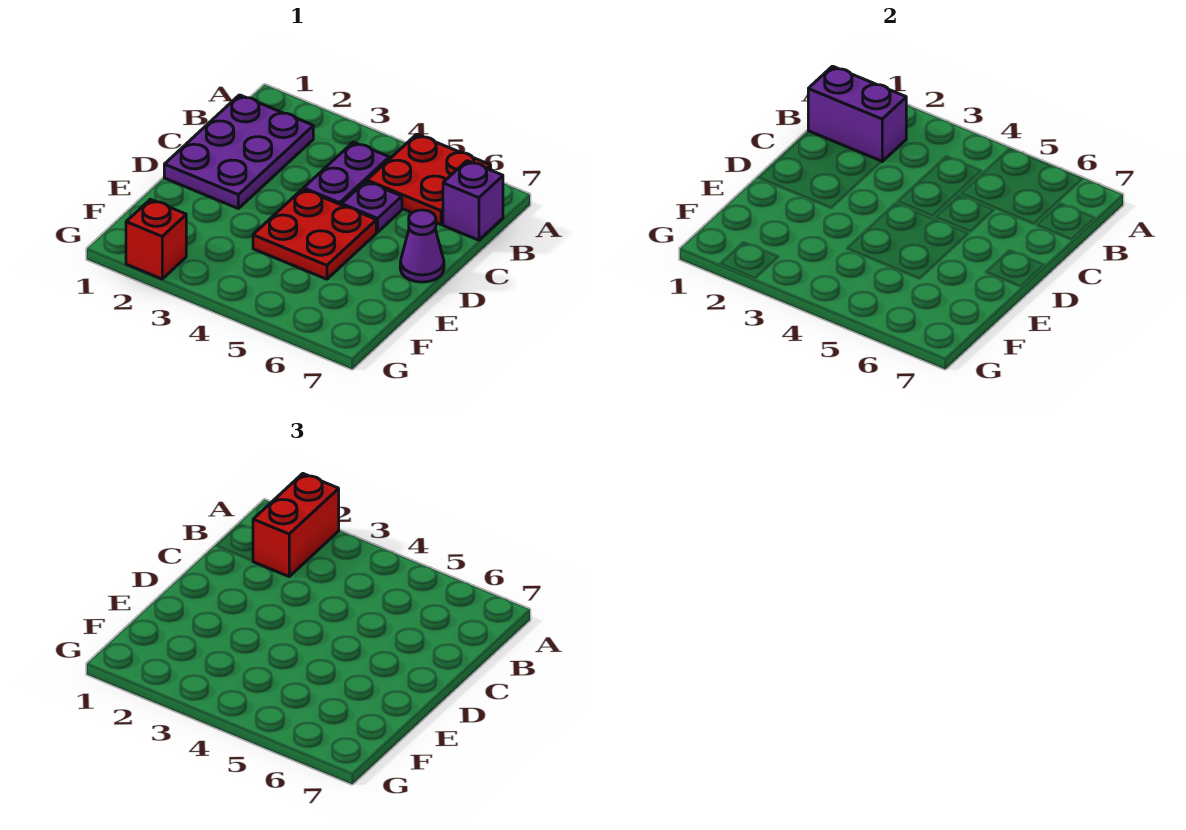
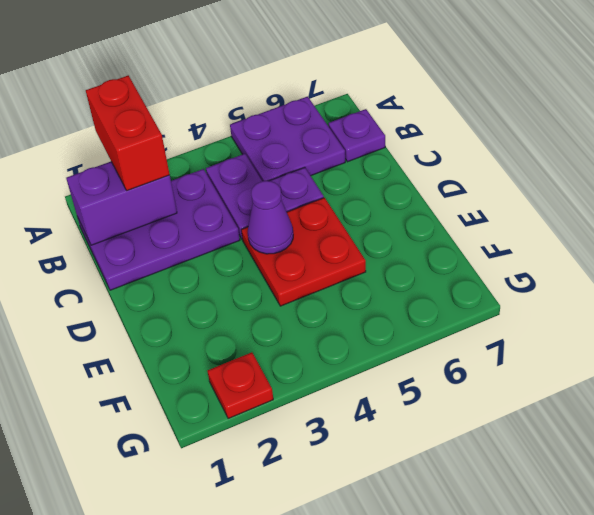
red plate A5:B6 level 1 -> purple plate A5:B6 level 1
purple plate B1:D2 level 1 -> purple plate B1:C3 level 1
purple brick B7 level 1 -> purple plate B7 level 1
purple cone D7 level 1 -> purple cone D4 level 2
red brick G2 level 1 -> red plate G2 level 1

